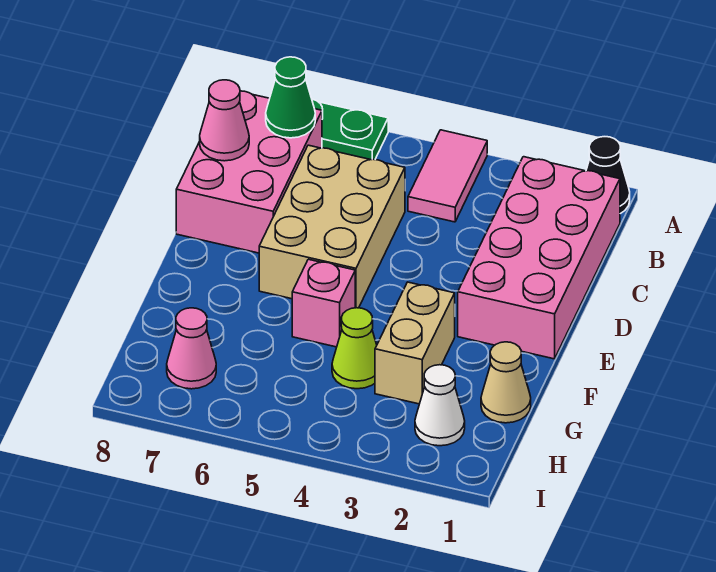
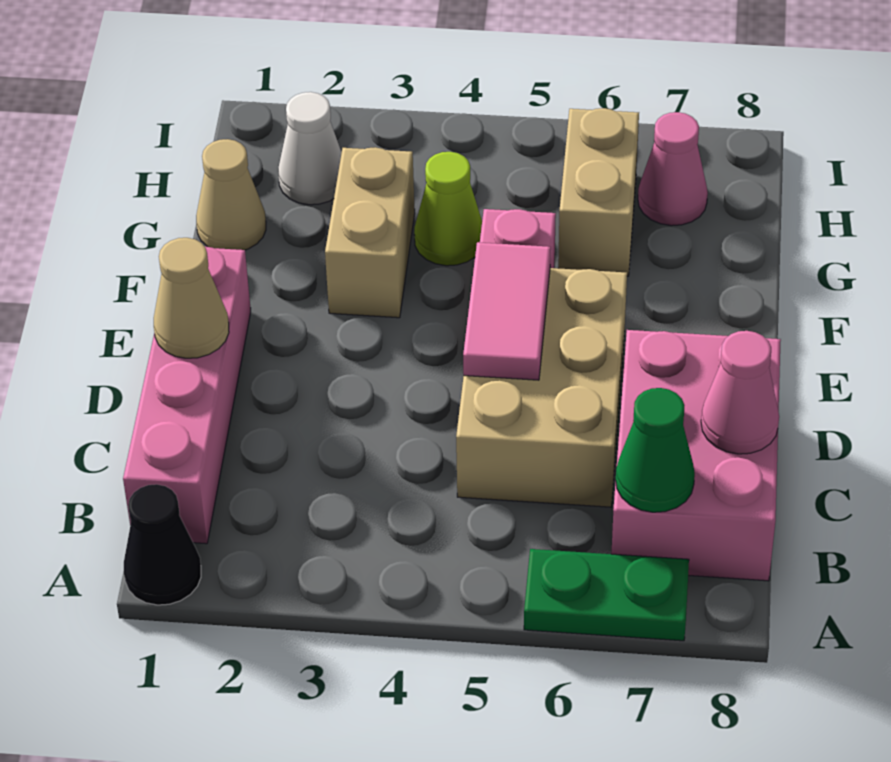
pink tile A4:B4 level 1 -> pink tile D5:E5 level 2
pink brick B1:E2 level 1 -> pink brick B1:E1 level 1
none -> tan cone D1 level 2
none -> tan brick G6:H6 level 1

